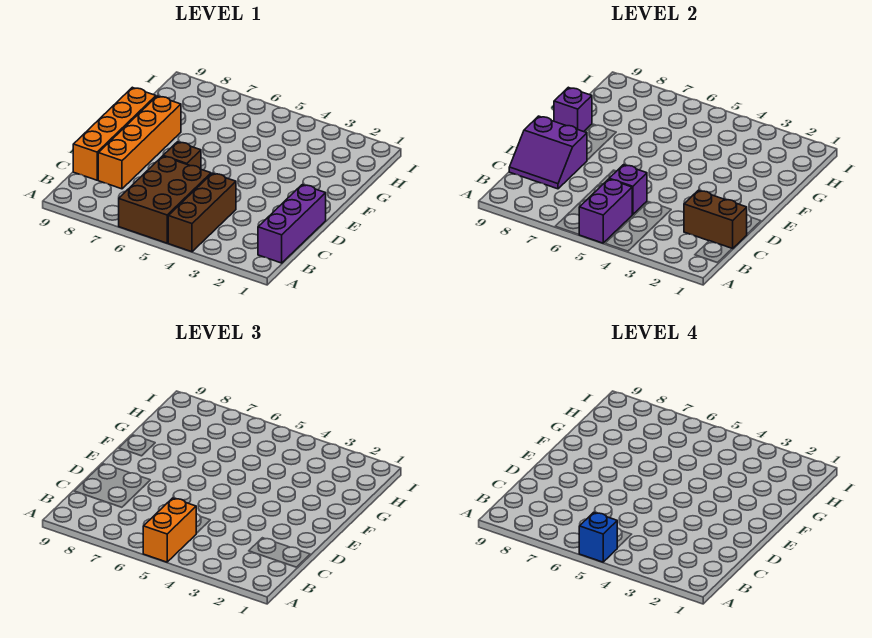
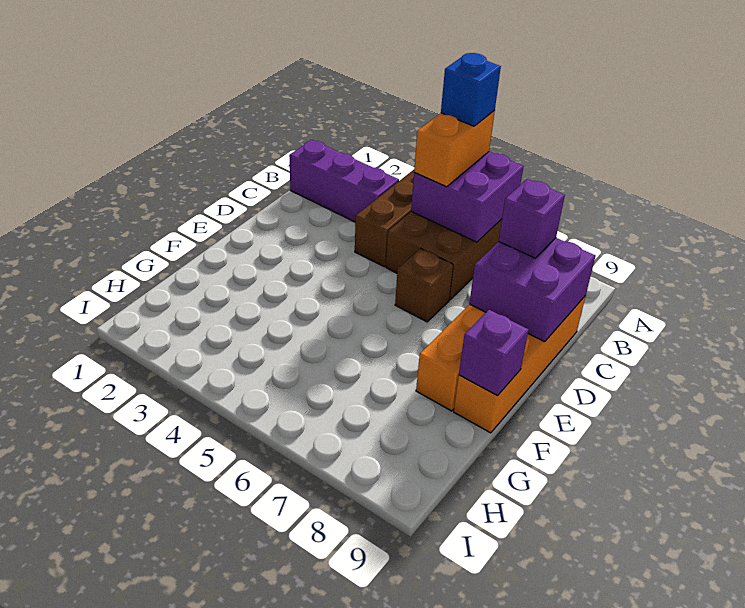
purple brick A5:B5 level 2 -> purple brick A5:B6 level 2
purple brick B1:D1 level 1 -> purple brick B1:B3 level 1
brown brick C1:C2 level 2 -> none
purple brick C5 level 2 -> purple brick C8 level 3
purple slope C8:D9 level 2 top D -> purple brick C8:D9 level 2

